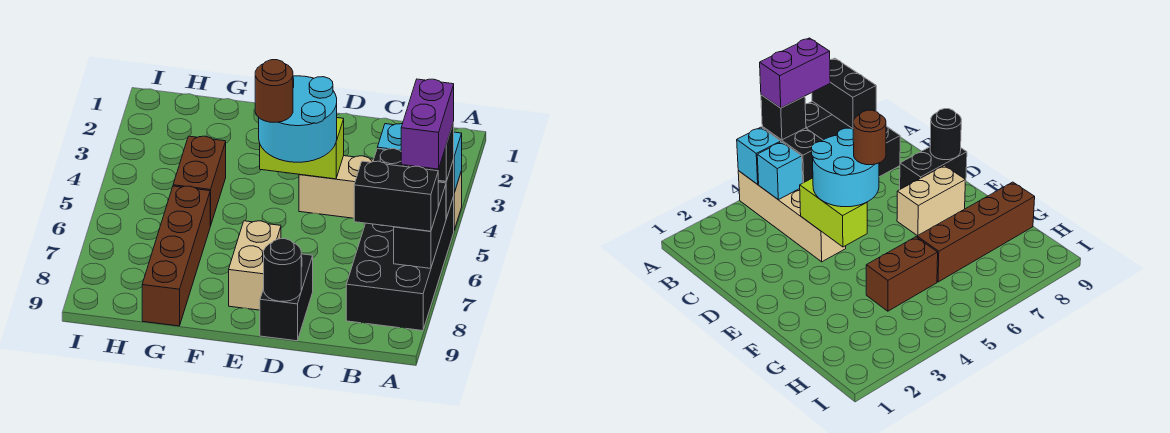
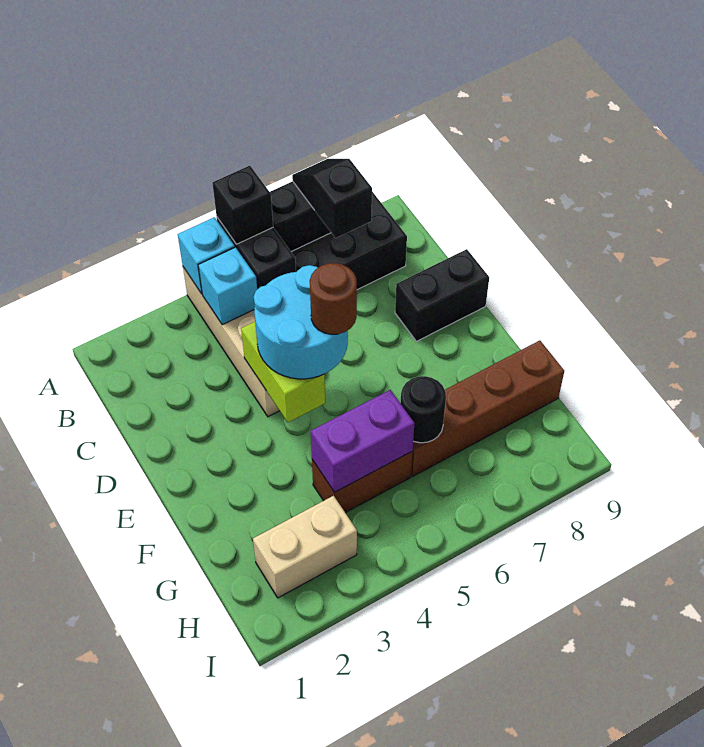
purple brick A5:A6 level 4 -> purple brick G4:G5 level 2
black brick A7:B7 level 3 -> black slope A7:B7 level 3 top B
black round brick D9 level 2 -> black round brick G6 level 2
tan brick E7:E8 level 1 -> tan brick H2:H3 level 1

